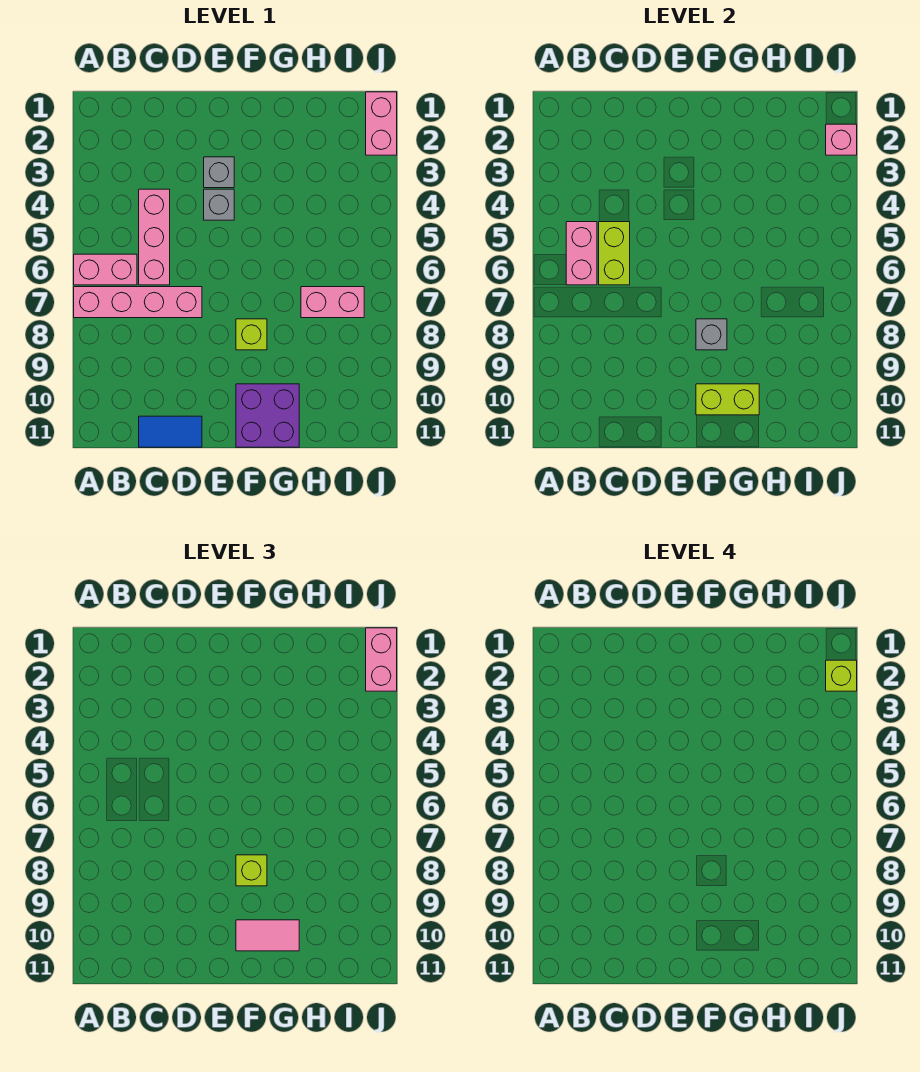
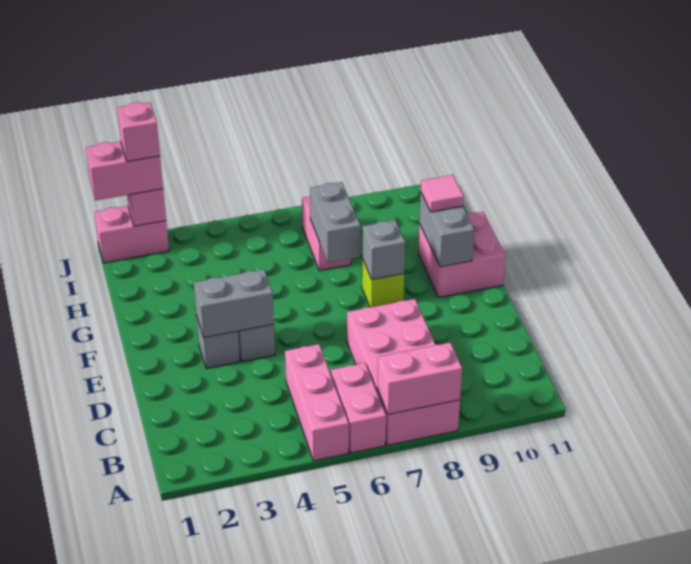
pink brick A7:D7 level 1 -> pink brick A7:D8 level 1
pink brick B5:B6 level 2 -> pink brick A7:A8 level 2
pink brick C4:C6 level 1 -> pink brick A5:C5 level 1
lime brick C5:C6 level 2 -> none
blue tile C11:D11 level 1 -> none
none -> grey brick E3:E4 level 2
lime brick F8 level 3 -> none
purple brick F10:G11 level 1 -> pink brick F10:G11 level 1
lime brick F10:G10 level 2 -> grey brick F10:G10 level 2
pink tile F10:G10 level 3 -> pink tile G10 level 3
none -> grey brick G7:H7 level 2
lime brick J2 level 4 -> pink brick J2 level 4

